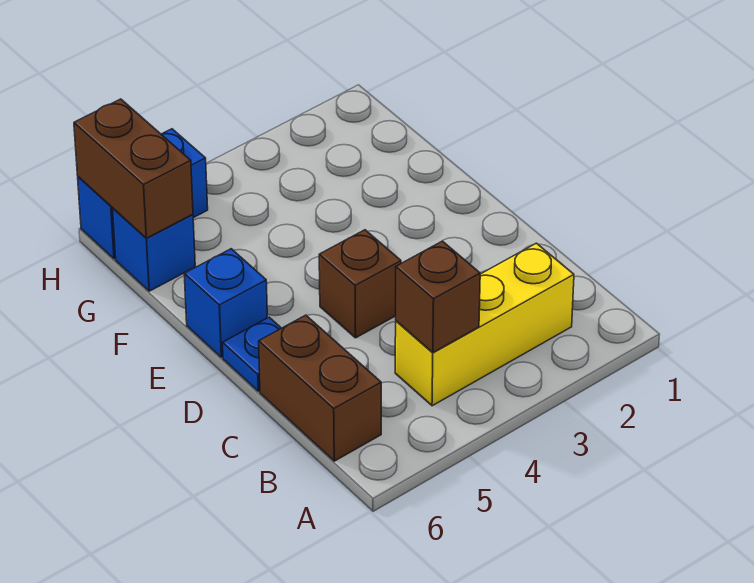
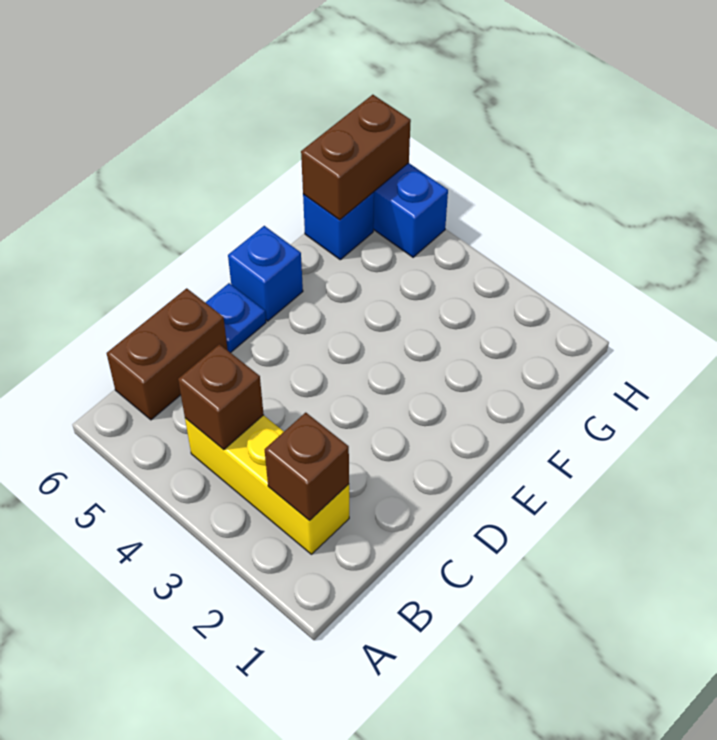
brown brick D4 level 1 -> brown brick B2 level 2

